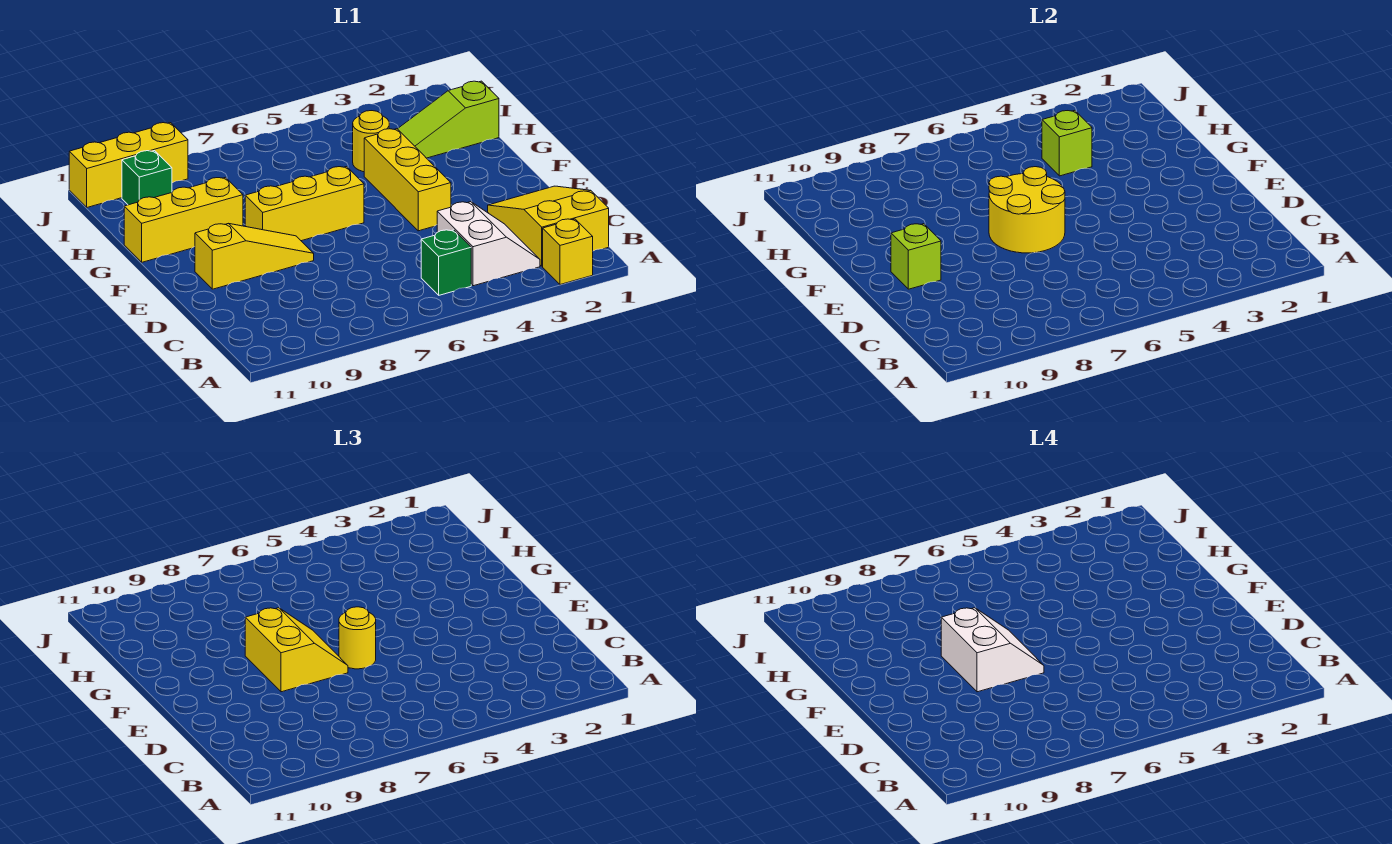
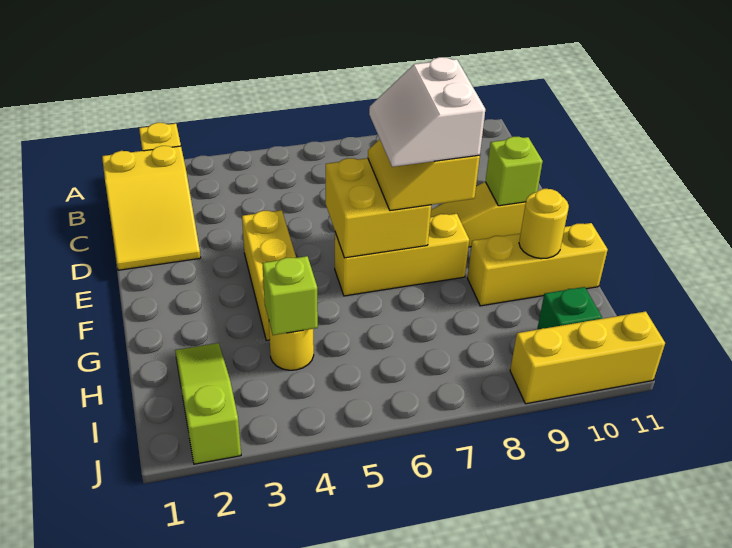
white slope B3:C4 level 1 top 4 -> none
green brick B5 level 1 -> none
yellow round brick E6:F7 level 2 -> yellow brick E6:F7 level 2
yellow round brick E6 level 3 -> yellow round brick G10 level 2
lime slope H1:H3 level 1 top 1 -> lime slope H2:J2 level 1 top J

